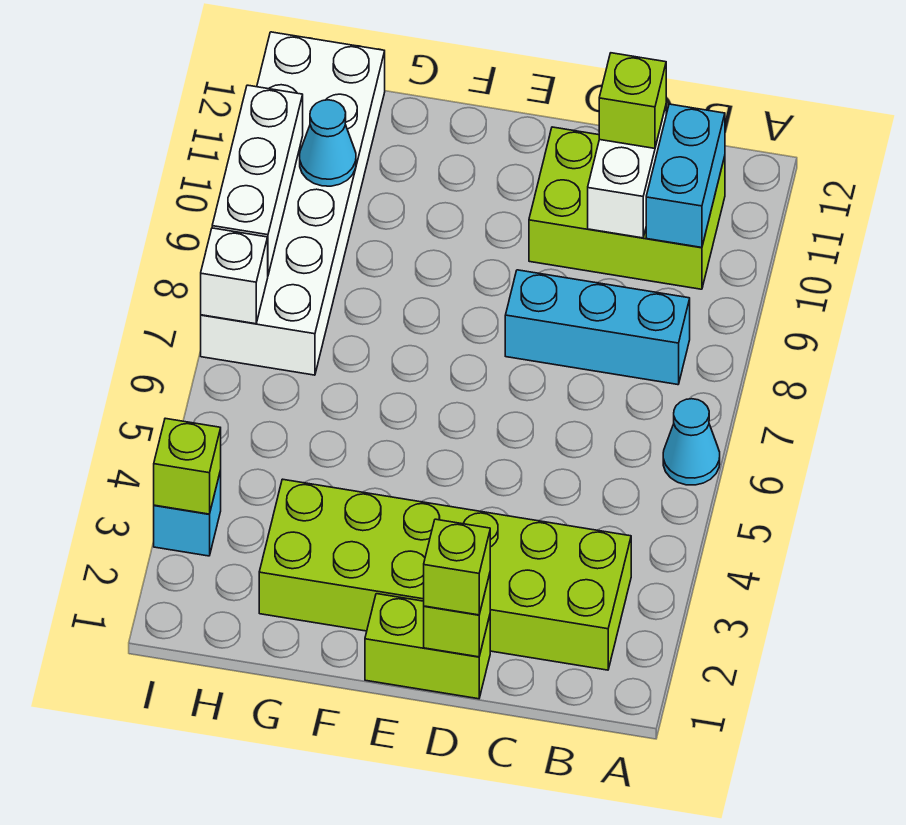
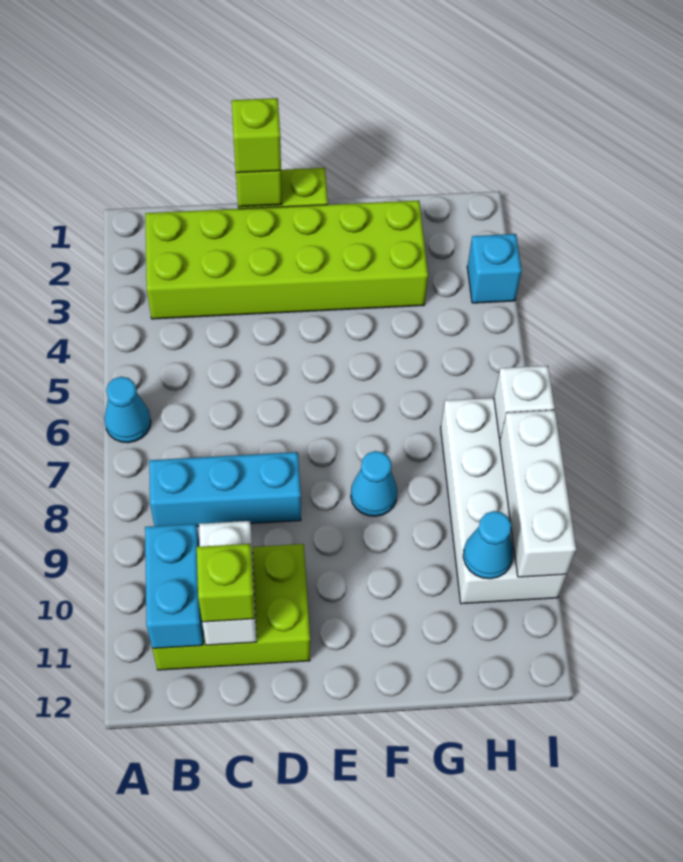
none -> cyan cone F8 level 1
white brick H7:I12 level 1 -> white brick H7:I10 level 1
lime brick I3 level 2 -> none

